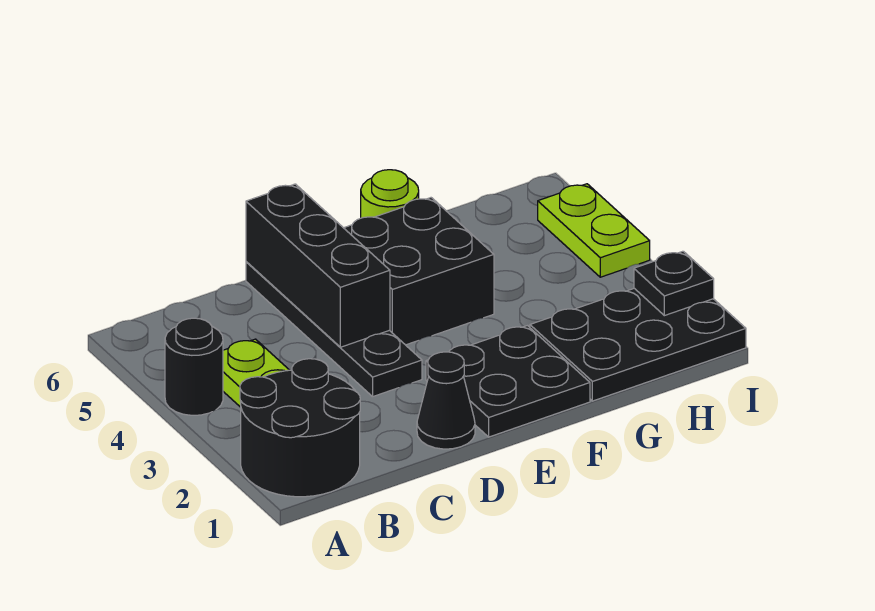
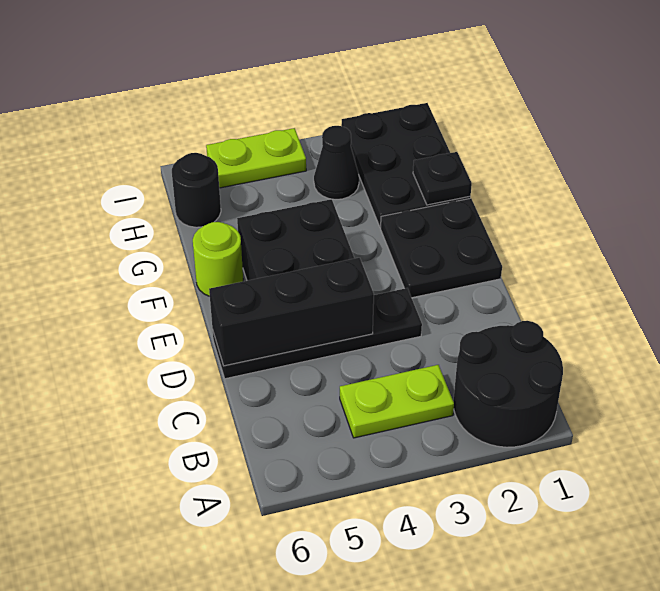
black round brick A4 level 1 -> black round brick H6 level 1
black cone D1 level 1 -> black cone H3 level 1
black plate I2 level 2 -> black plate G1 level 2

